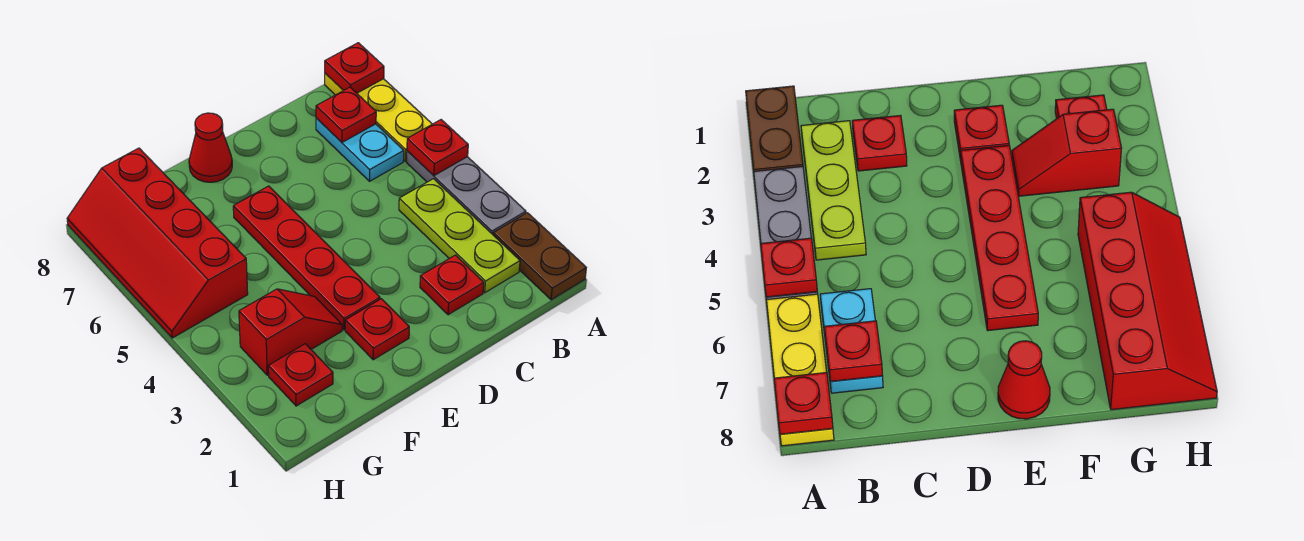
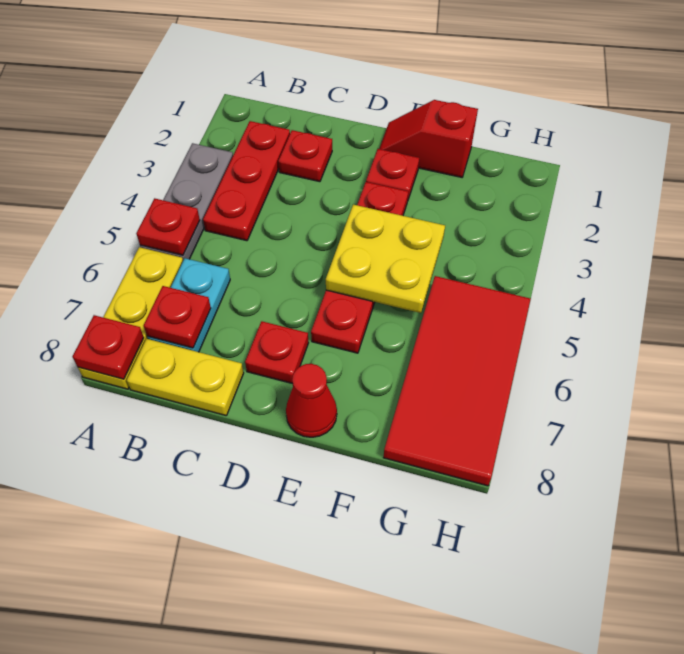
brown plate A1:A2 level 1 -> none
lime plate B2:B4 level 1 -> red plate B2:B4 level 1
none -> yellow plate B8:C8 level 1
none -> yellow plate E4:F5 level 2
red slope F3:G3 level 1 top G -> red slope E1:F1 level 1 top F
red plate G2 level 1 -> red plate D7 level 1
red slope G5:H8 level 1 top G -> red tile G5:H8 level 1

